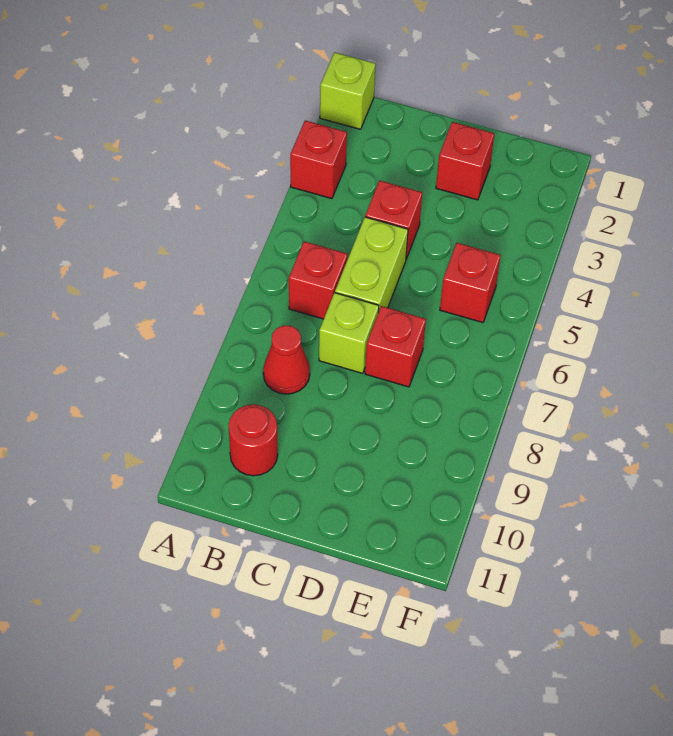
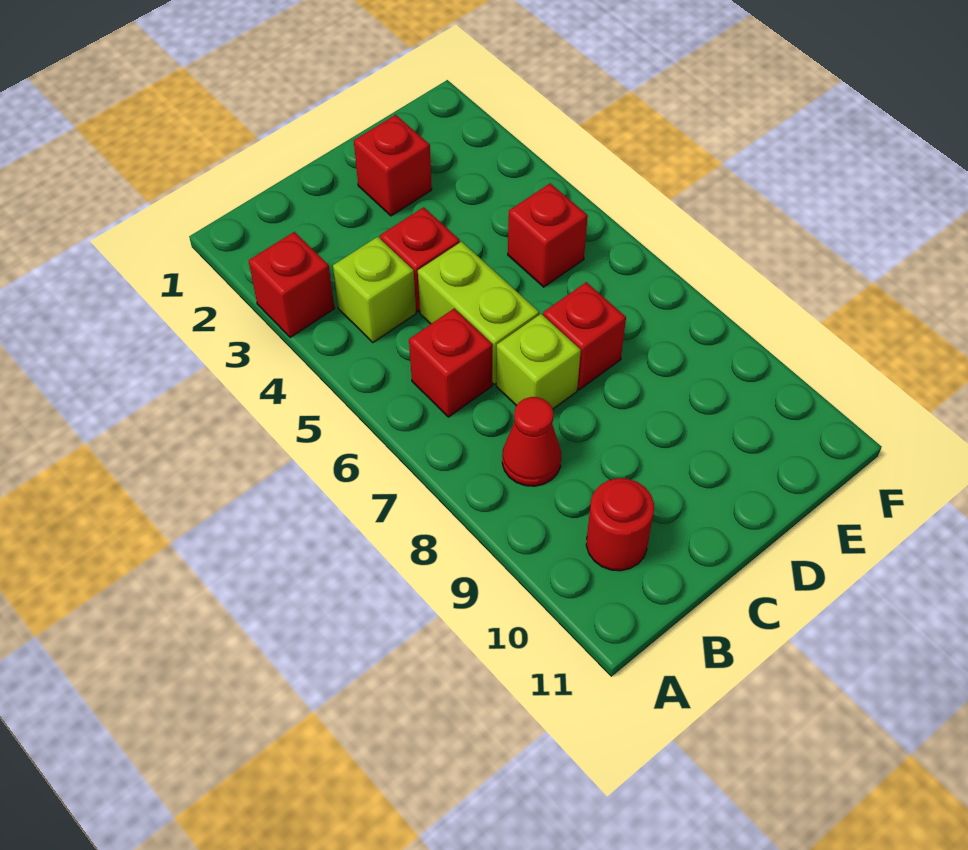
lime brick A1 level 1 -> lime brick B4 level 1

